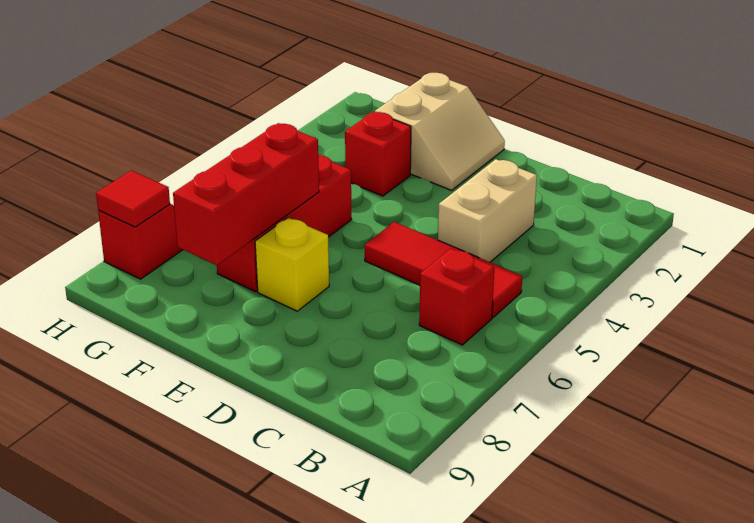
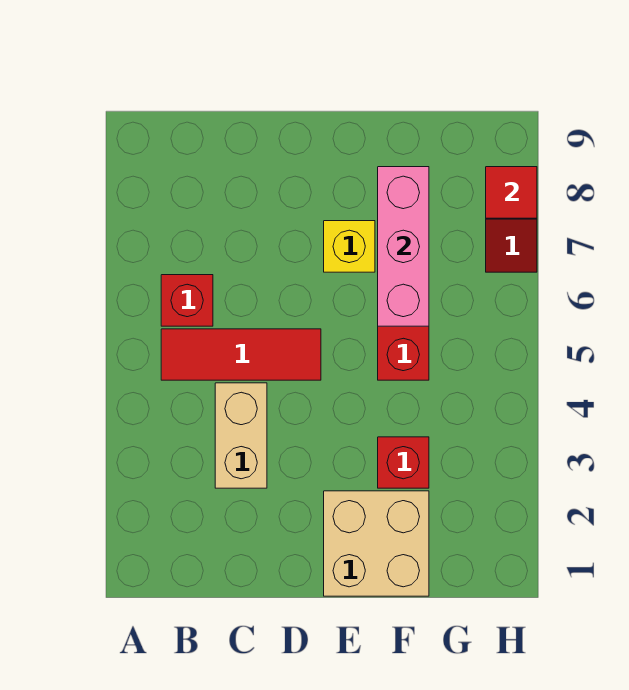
tan slope E1:F2 level 1 top F -> tan brick E1:F2 level 1
red brick F6:F8 level 2 -> pink brick F6:F8 level 2

